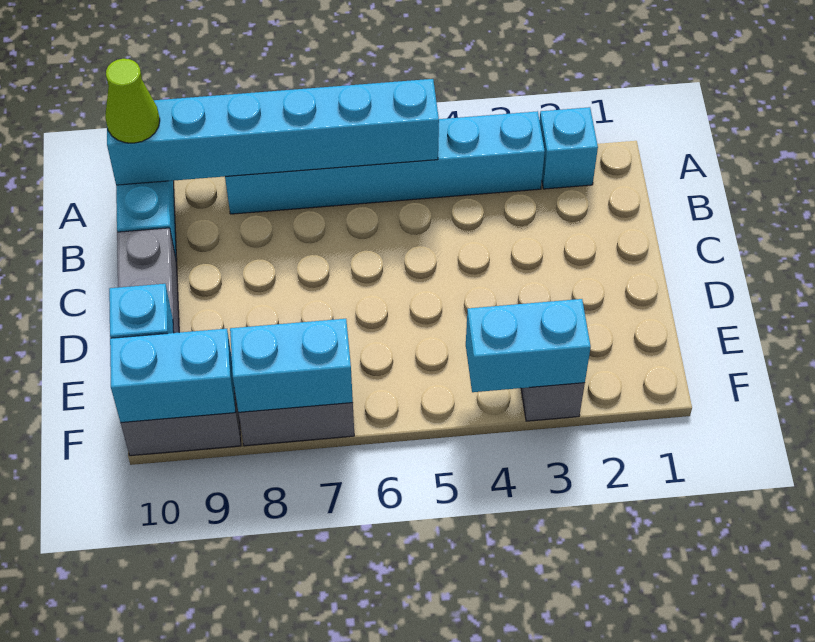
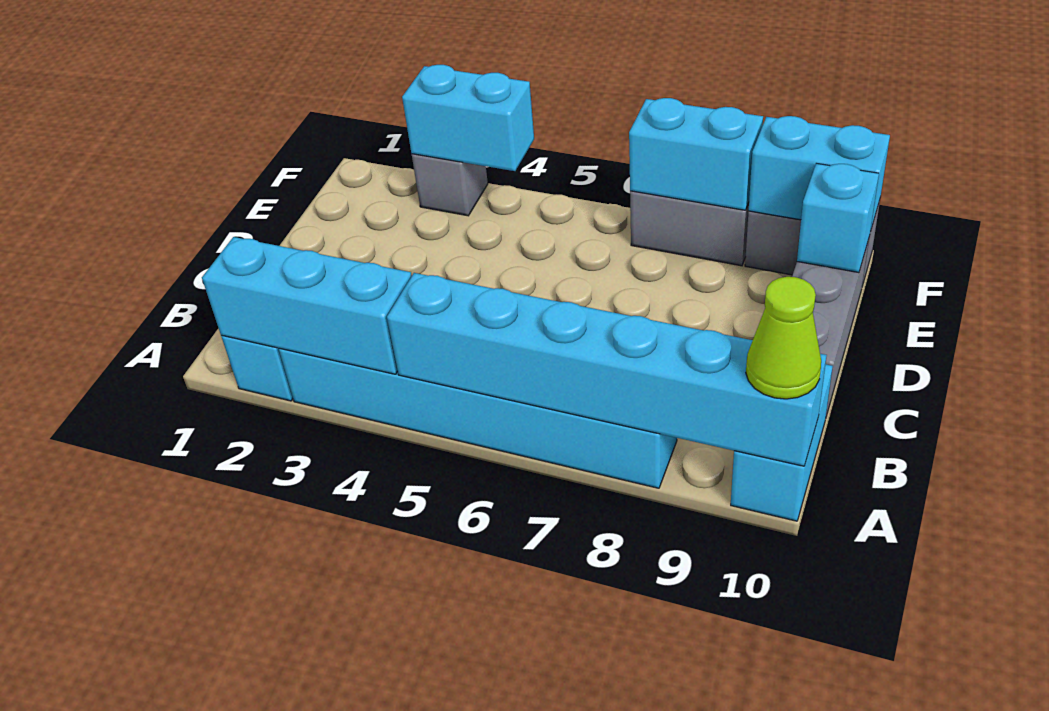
none -> cyan brick A2:A4 level 2

